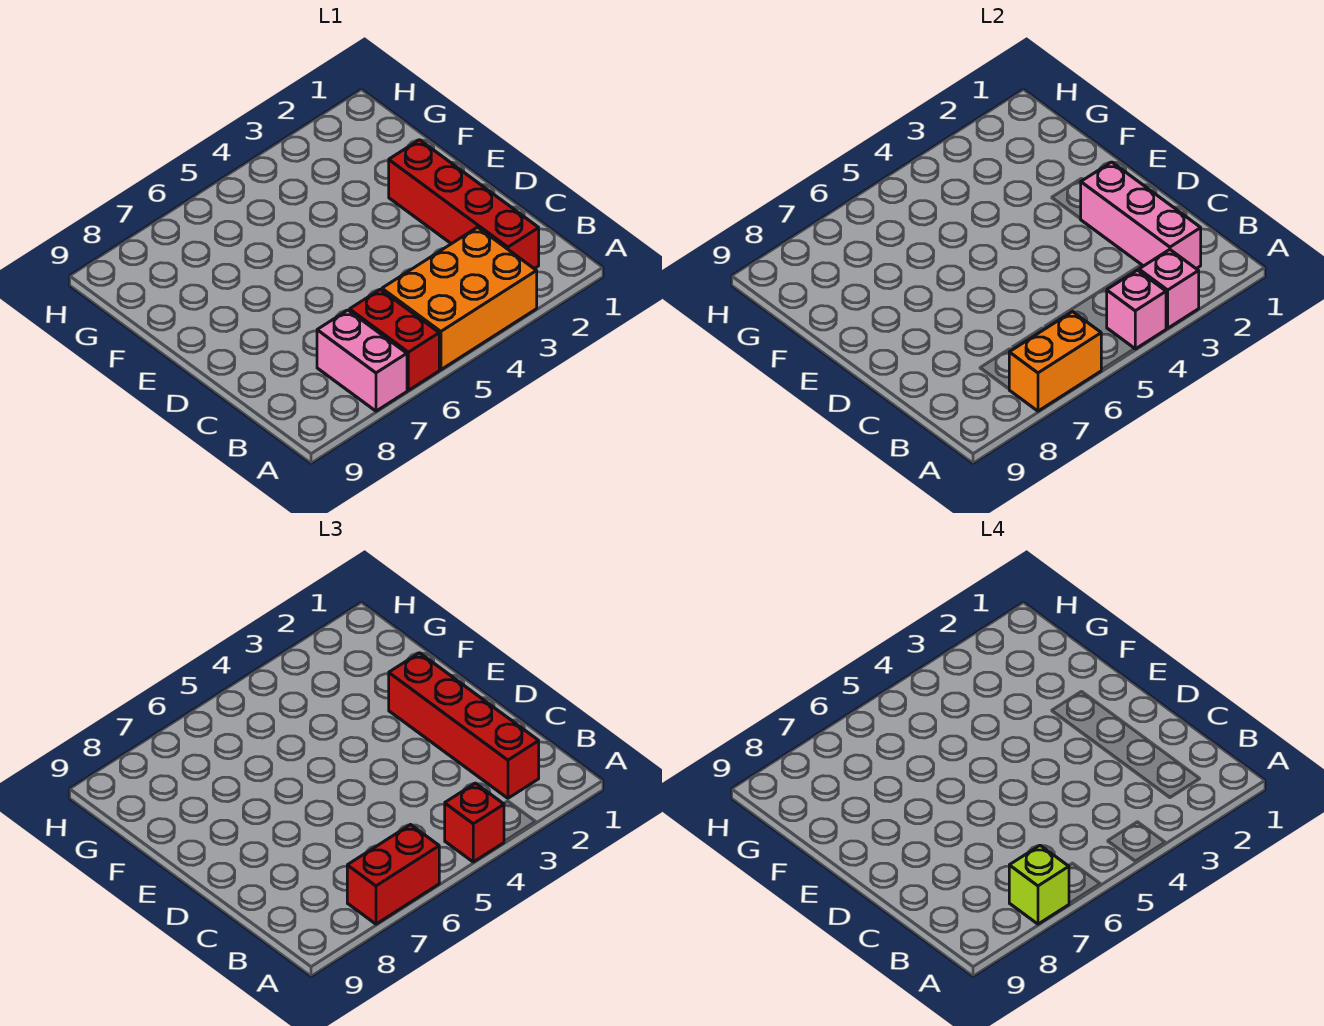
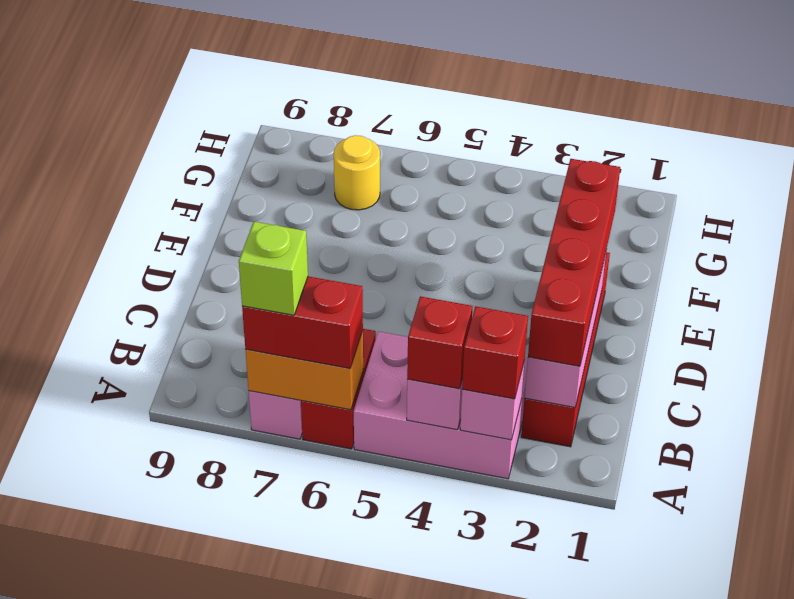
orange brick A3:B5 level 1 -> pink brick A3:B5 level 1
none -> red brick A3 level 3
none -> yellow round brick G7 level 1

